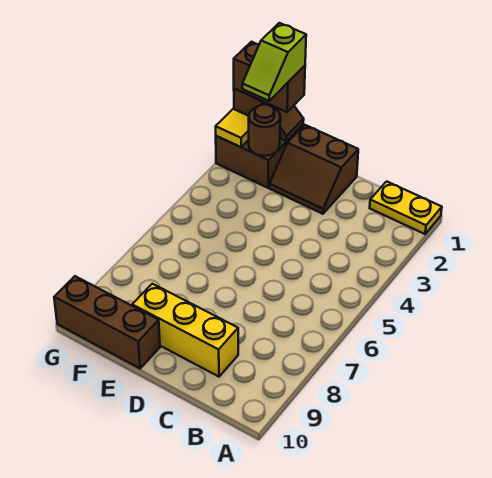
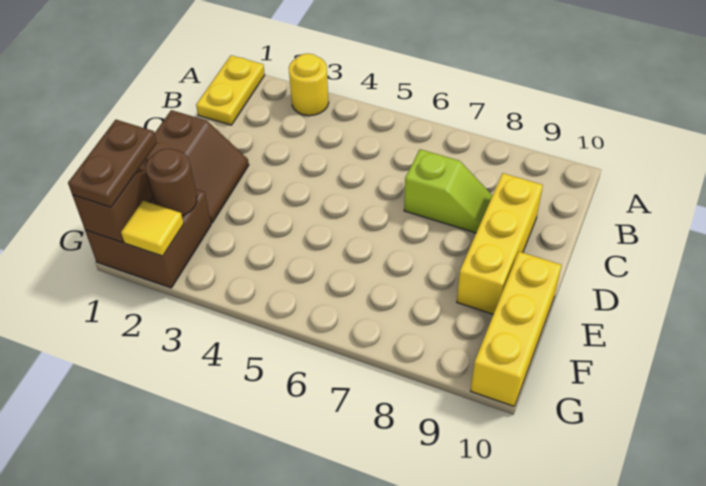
none -> yellow round brick A3 level 1
brown brick E10:G10 level 1 -> yellow brick E10:G10 level 1
brown brick F1:G1 level 3 -> brown plate F1:G1 level 3
lime slope F1:F2 level 4 top 1 -> lime slope C7:C8 level 1 top 7

